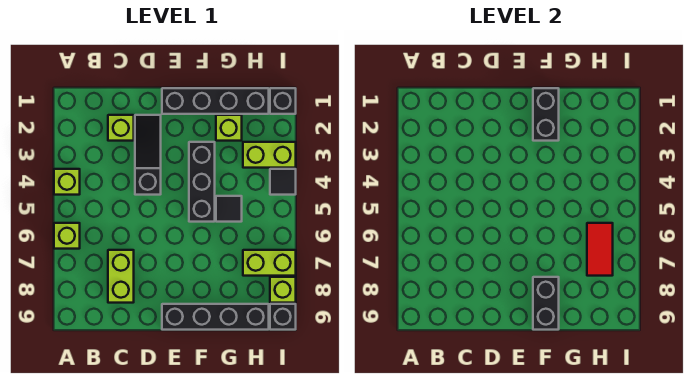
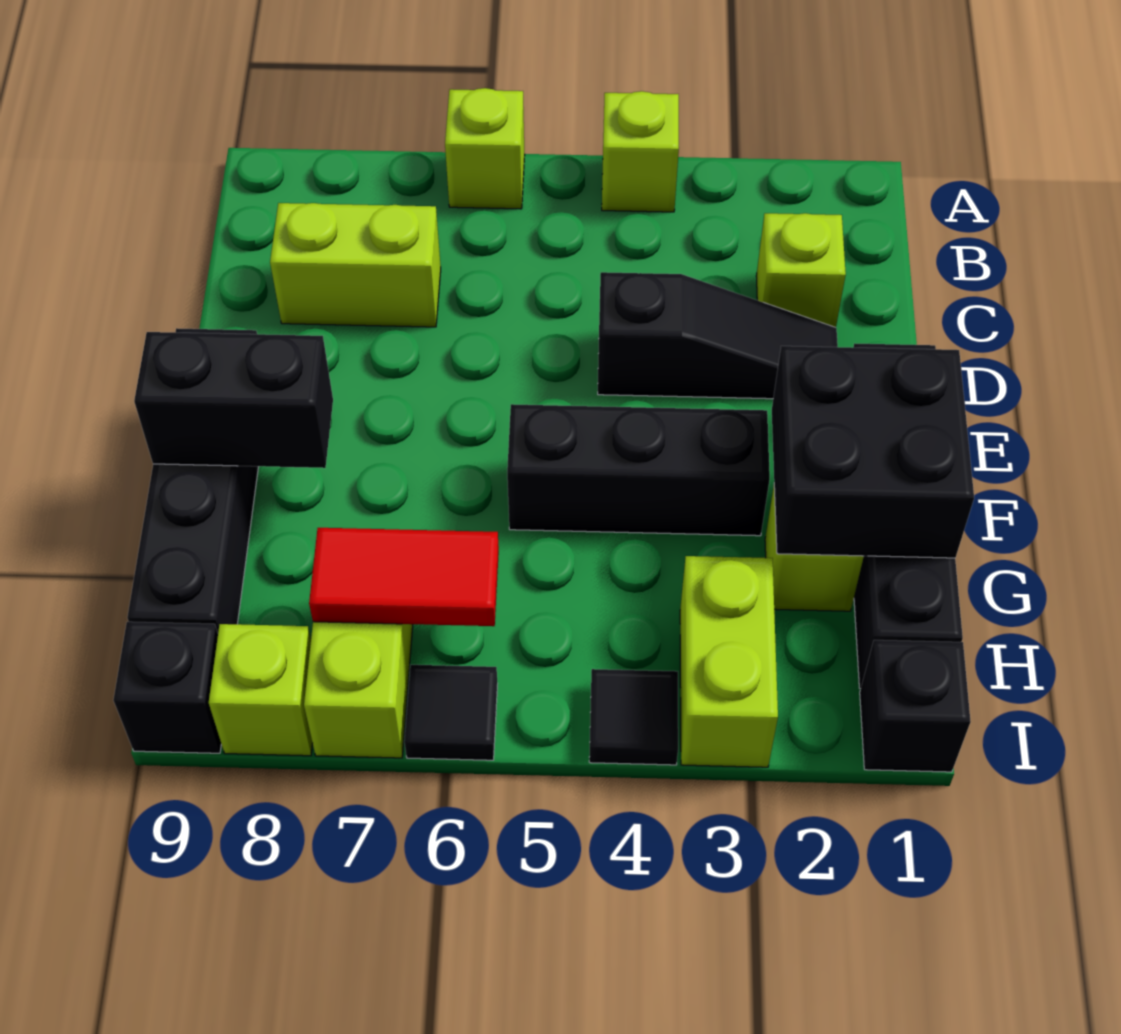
black brick F1:F2 level 2 -> black brick F1:G2 level 2
black tile G5 level 1 -> black tile I6 level 1

